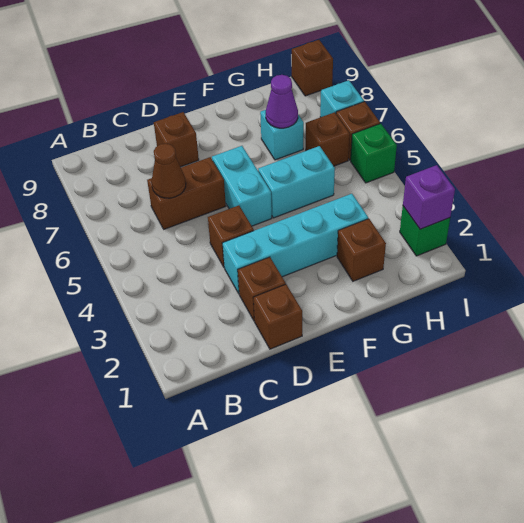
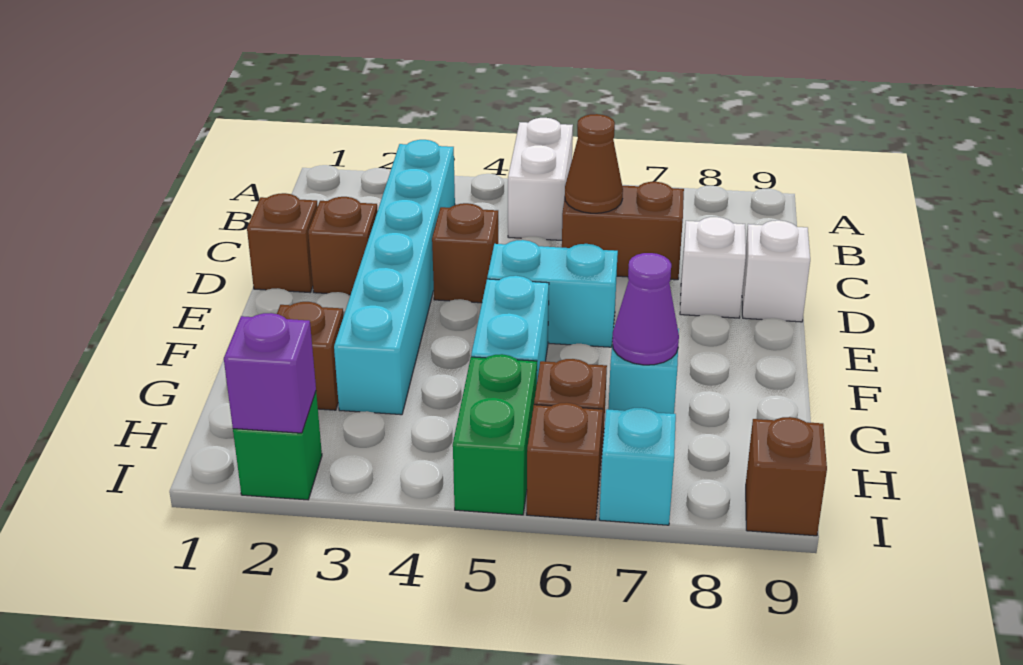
none -> white brick A5:B5 level 1
brown brick C6:D6 level 1 -> brown brick C6:C7 level 1
cyan brick D3:G3 level 1 -> cyan brick B3:G3 level 1
brown brick D8 level 1 -> white brick D8 level 1
none -> white brick D9 level 1
green brick I5 level 1 -> green brick H5:I5 level 1

